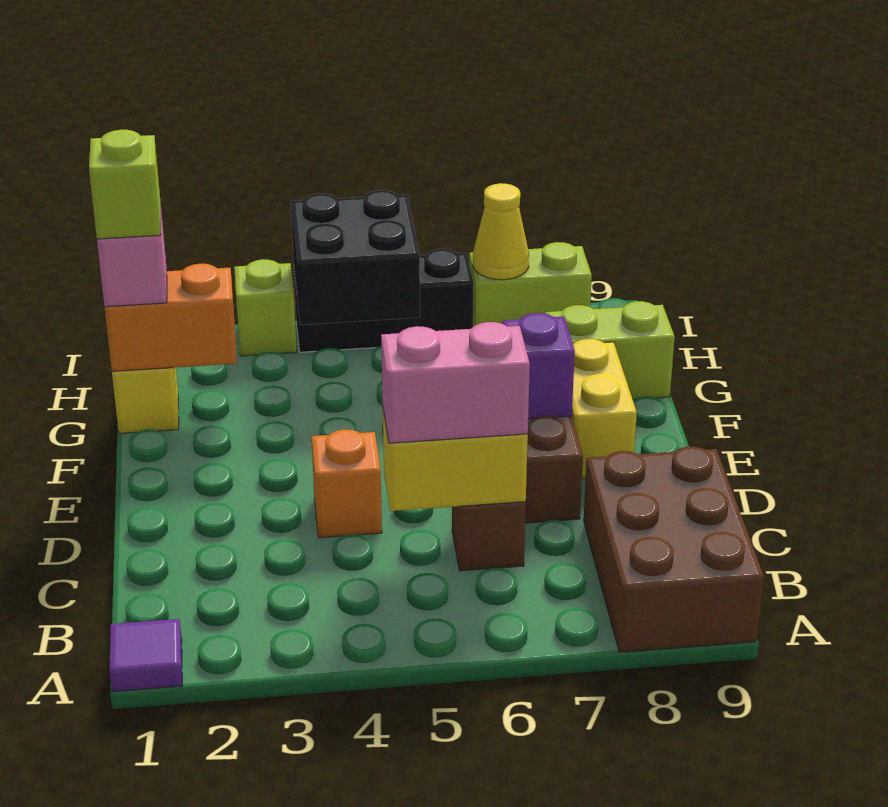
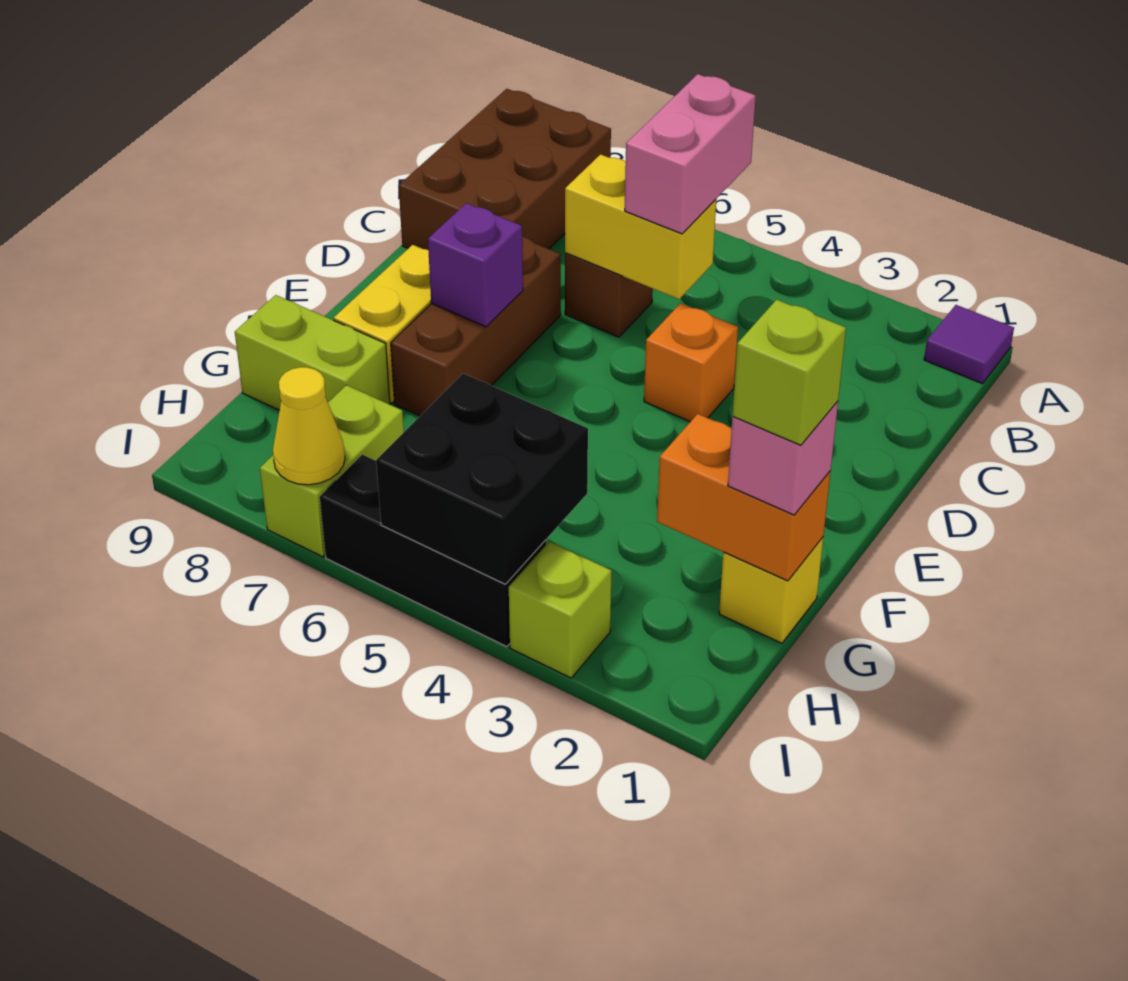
pink brick C5:C6 level 3 -> pink brick B5:C5 level 3
lime brick I7:I8 level 1 -> lime brick H7:I7 level 1

